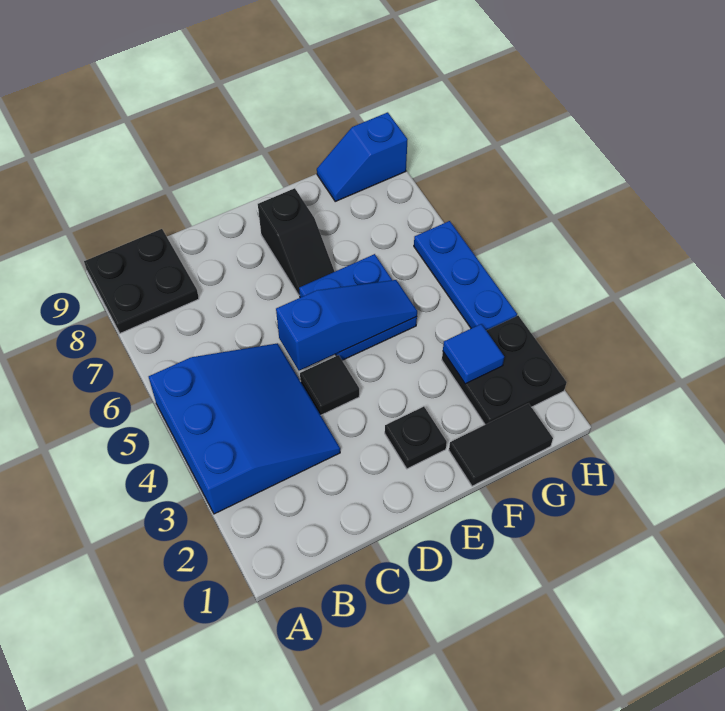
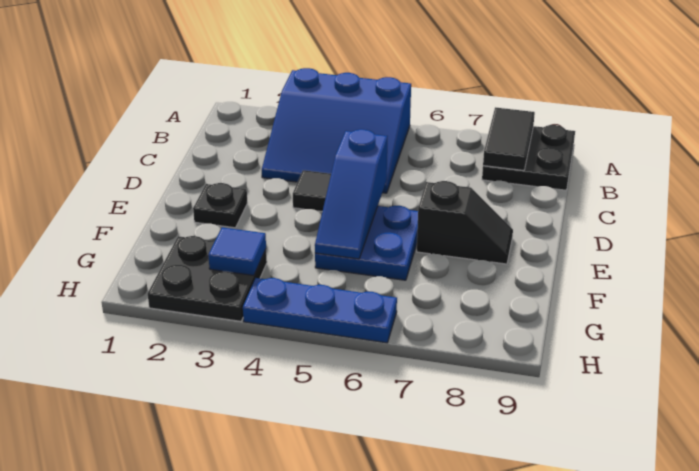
black slope E7:E8 level 1 top 8 -> black slope E7:E8 level 1 top 7
black tile F1:G1 level 1 -> black tile A8:B8 level 2
blue slope G9:H9 level 1 top H -> none

